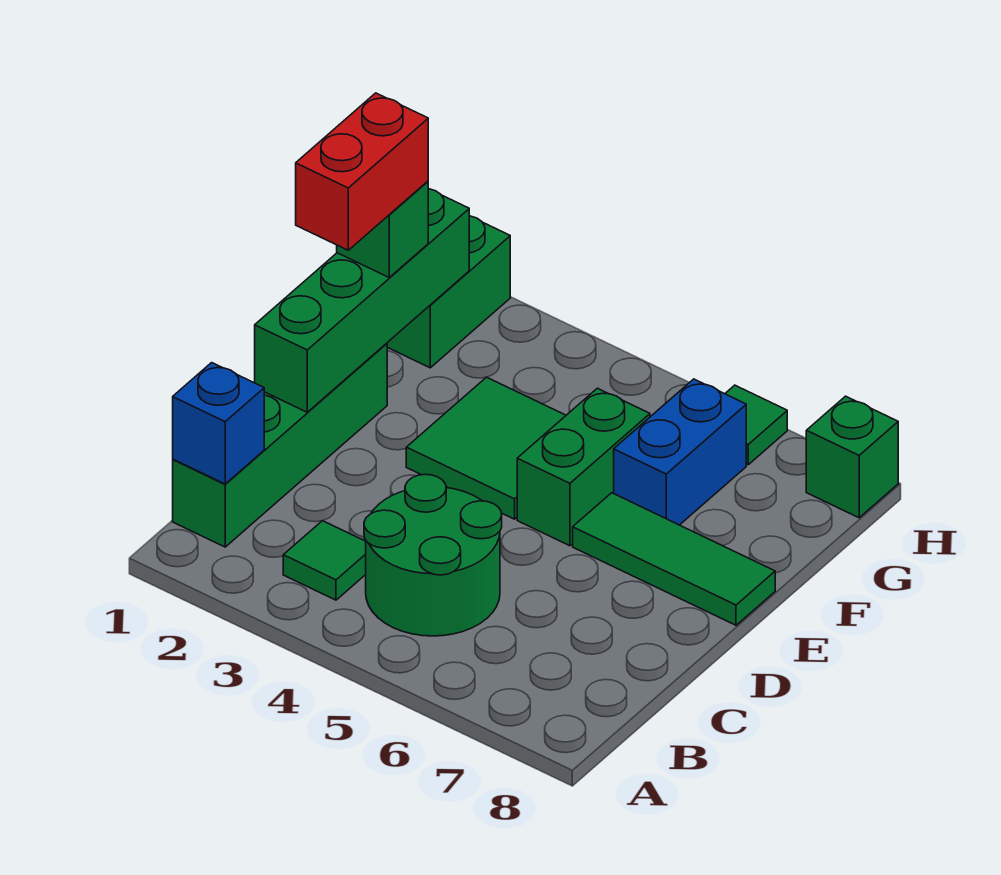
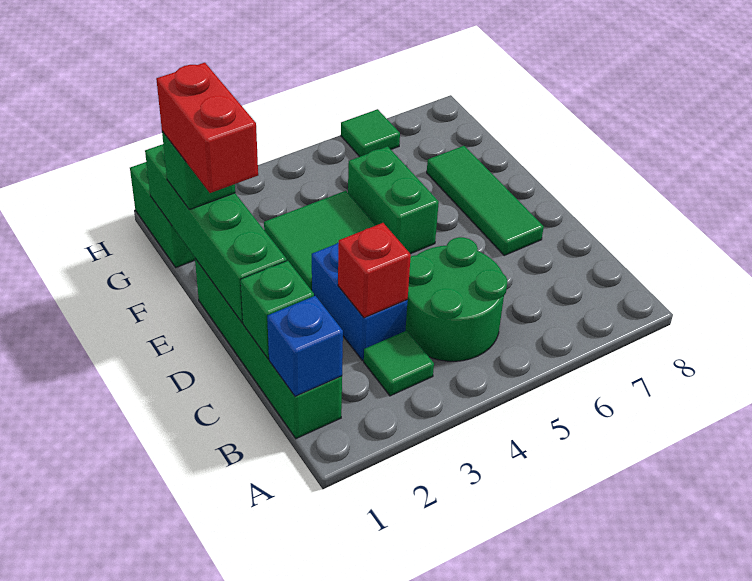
none -> red brick C3 level 2
green tile E6:E8 level 1 -> green tile D7:F7 level 1
blue brick F6:G6 level 1 -> blue brick C3:D3 level 1
green brick H8 level 1 -> green brick C1 level 2

